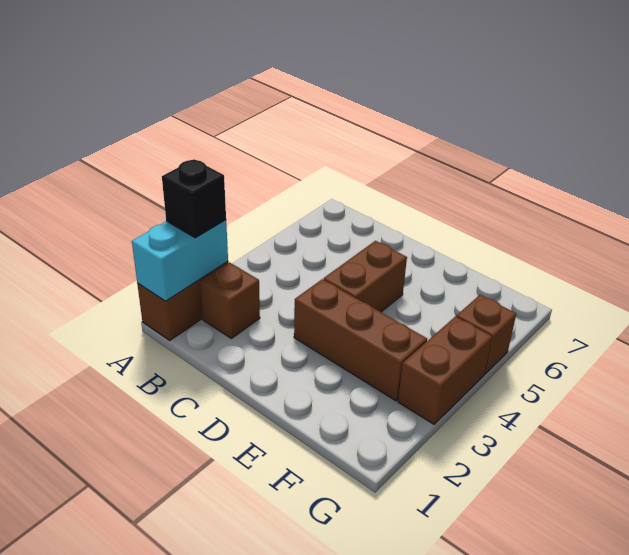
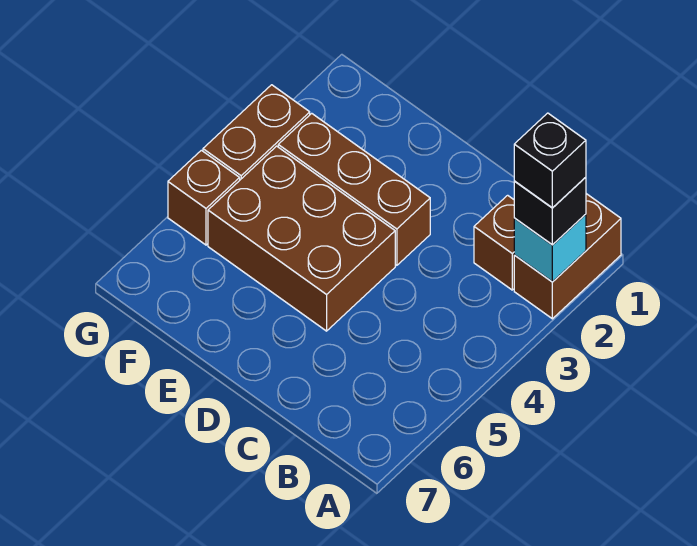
cyan brick A1:A2 level 2 -> cyan brick A2 level 2
none -> black brick A2 level 4
brown brick D4:D5 level 1 -> brown brick D4:F5 level 1

